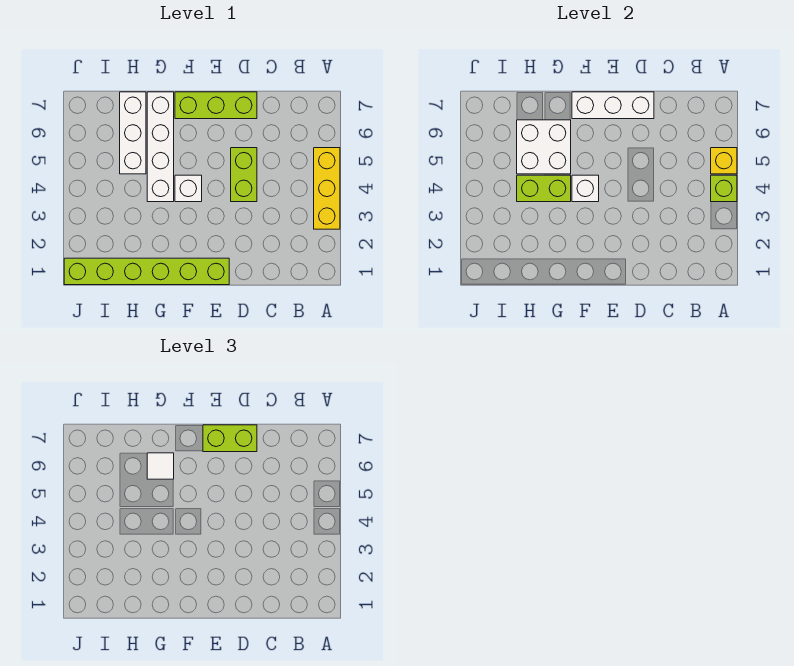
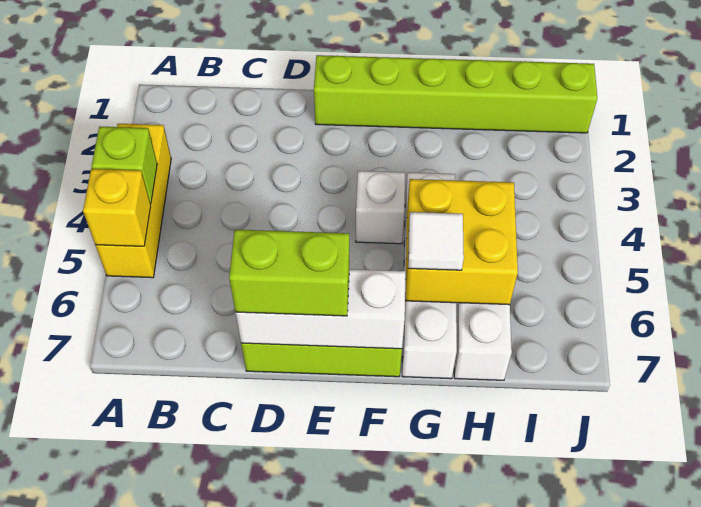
lime brick D4:D5 level 1 -> none
white brick F4 level 2 -> none
lime brick G4:H4 level 2 -> none
white brick G5:H6 level 2 -> yellow brick G5:H6 level 2

